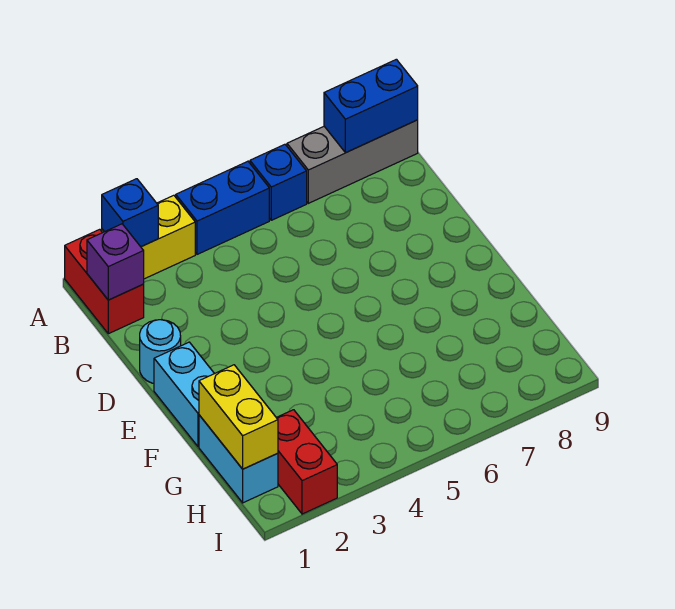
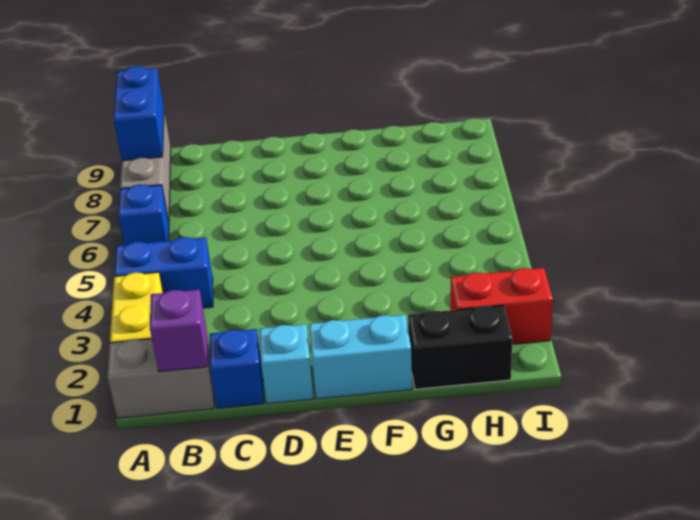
red brick A1:B1 level 1 -> grey brick A1:B1 level 1
blue brick A2 level 2 -> blue brick C1 level 1
blue brick A4:A5 level 1 -> blue brick A4:B4 level 1
cyan round brick D1 level 1 -> cyan brick D1 level 1
cyan brick G1:H1 level 1 -> black brick G1:H1 level 1
yellow brick G1:H1 level 2 -> none

